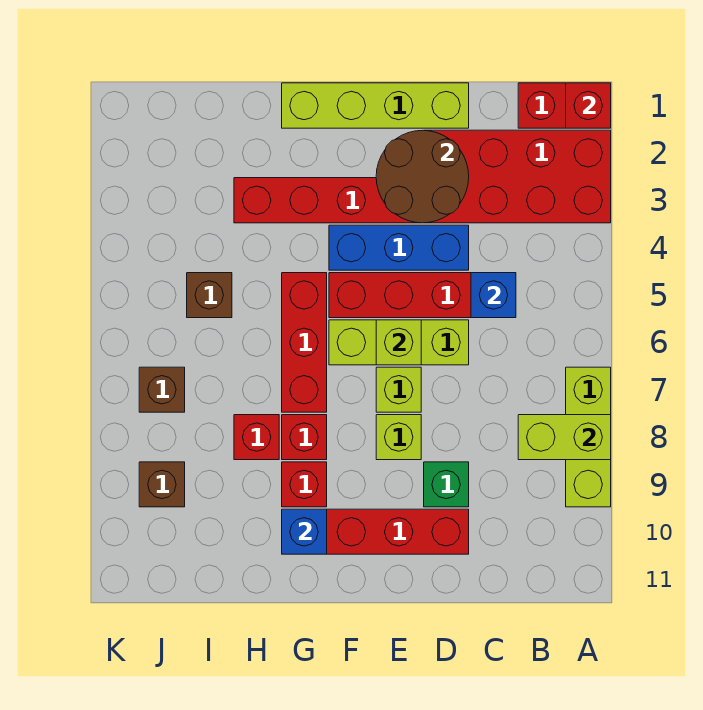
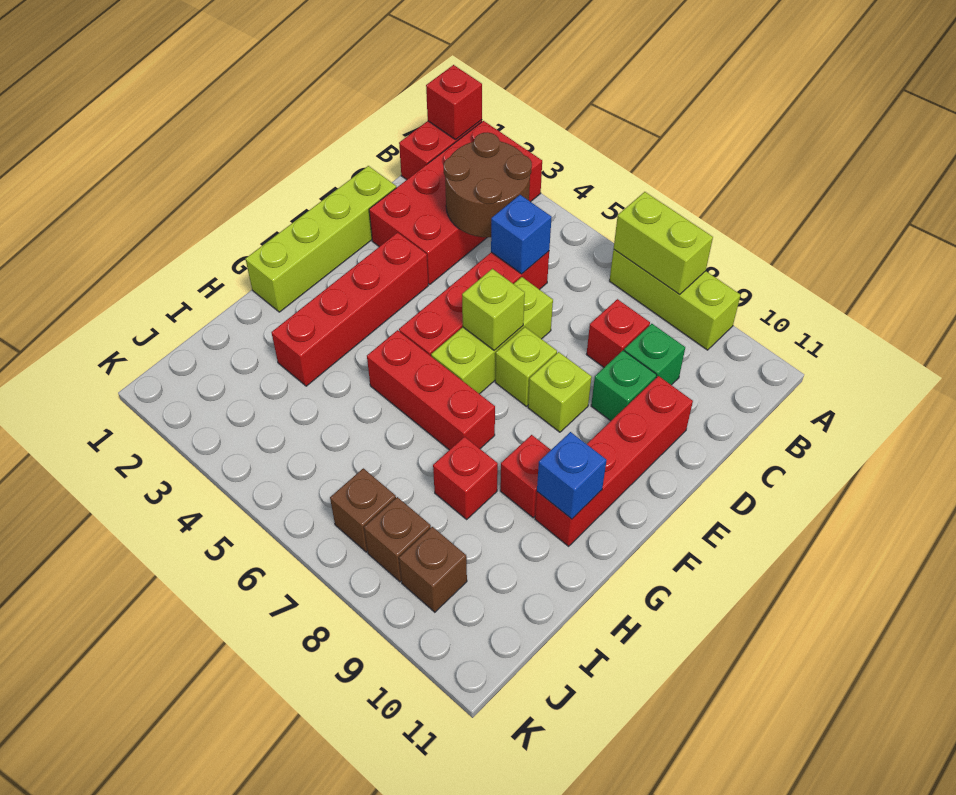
lime brick A8:B8 level 2 -> lime brick A7:A8 level 2
none -> green brick C9 level 1
brown round brick D2:E3 level 2 -> brown round brick B3:C4 level 2
blue brick D4:F4 level 1 -> none
red brick G8 level 1 -> red brick C8 level 1
brown brick I5 level 1 -> brown brick J8 level 1

